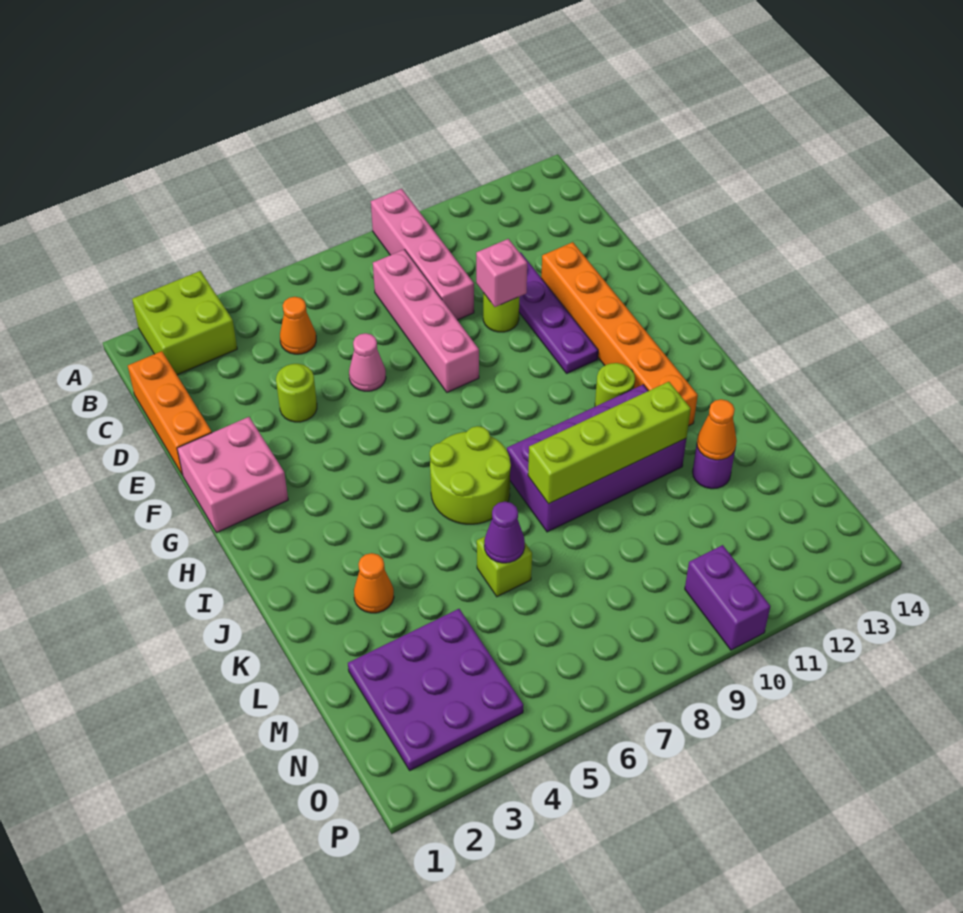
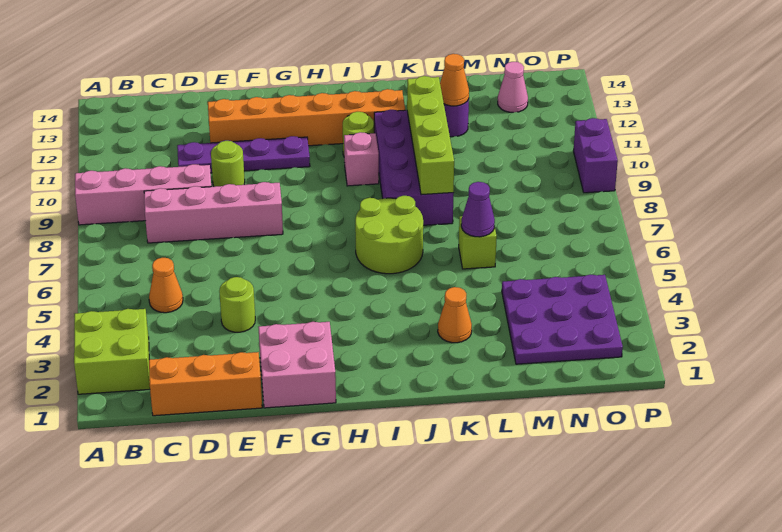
pink cone E6 level 1 -> pink cone N13 level 1
pink brick E10 level 2 -> pink brick I10 level 1
purple brick O10:P10 level 1 -> purple brick P9:P10 level 1

